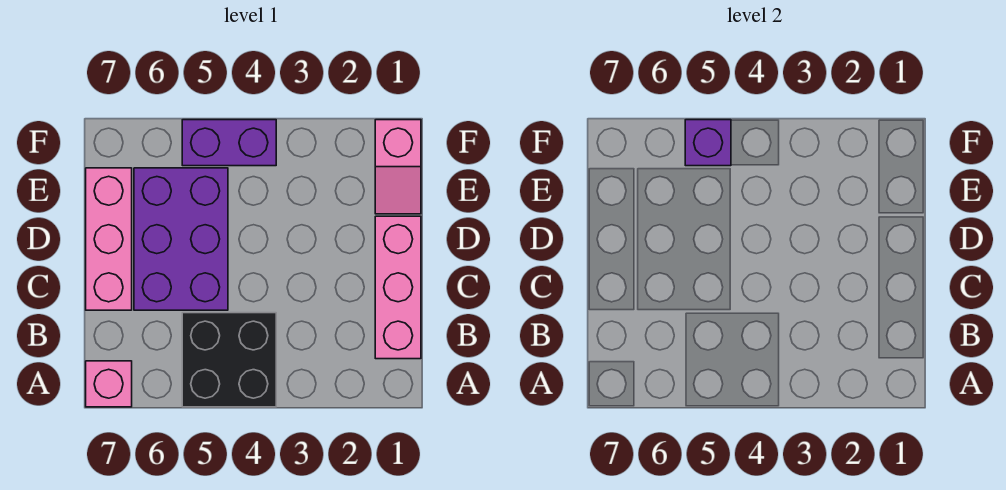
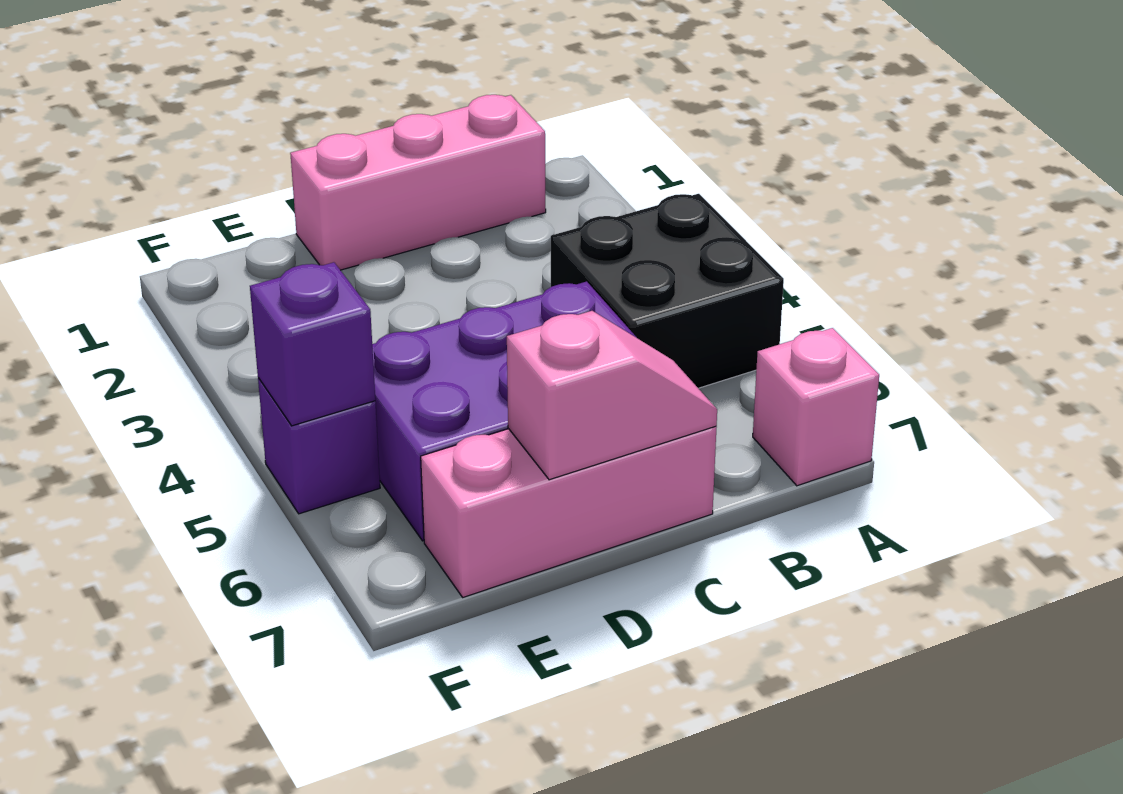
pink slope E1:F1 level 1 top F -> pink slope C7:D7 level 2 top D
purple brick F4:F5 level 1 -> purple brick F5 level 1

